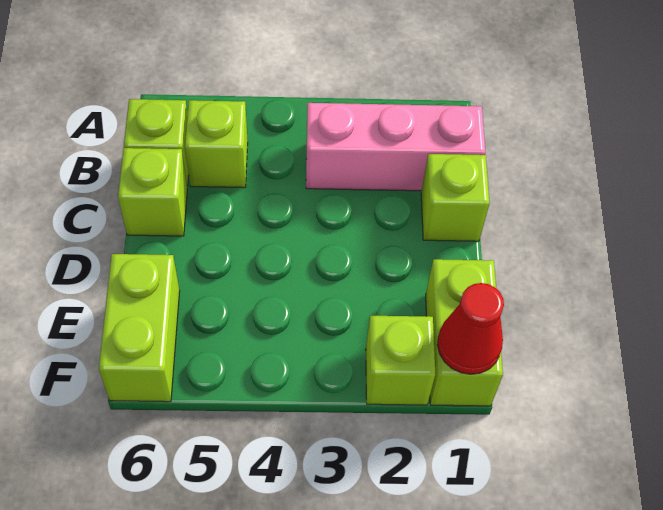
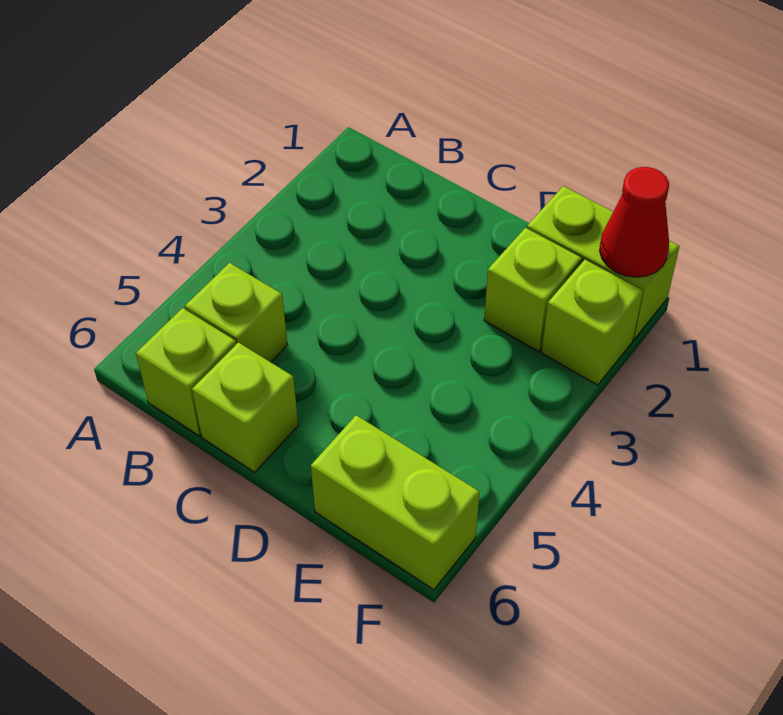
pink brick B1:B3 level 1 -> none
lime brick C1 level 1 -> lime brick E2 level 1

